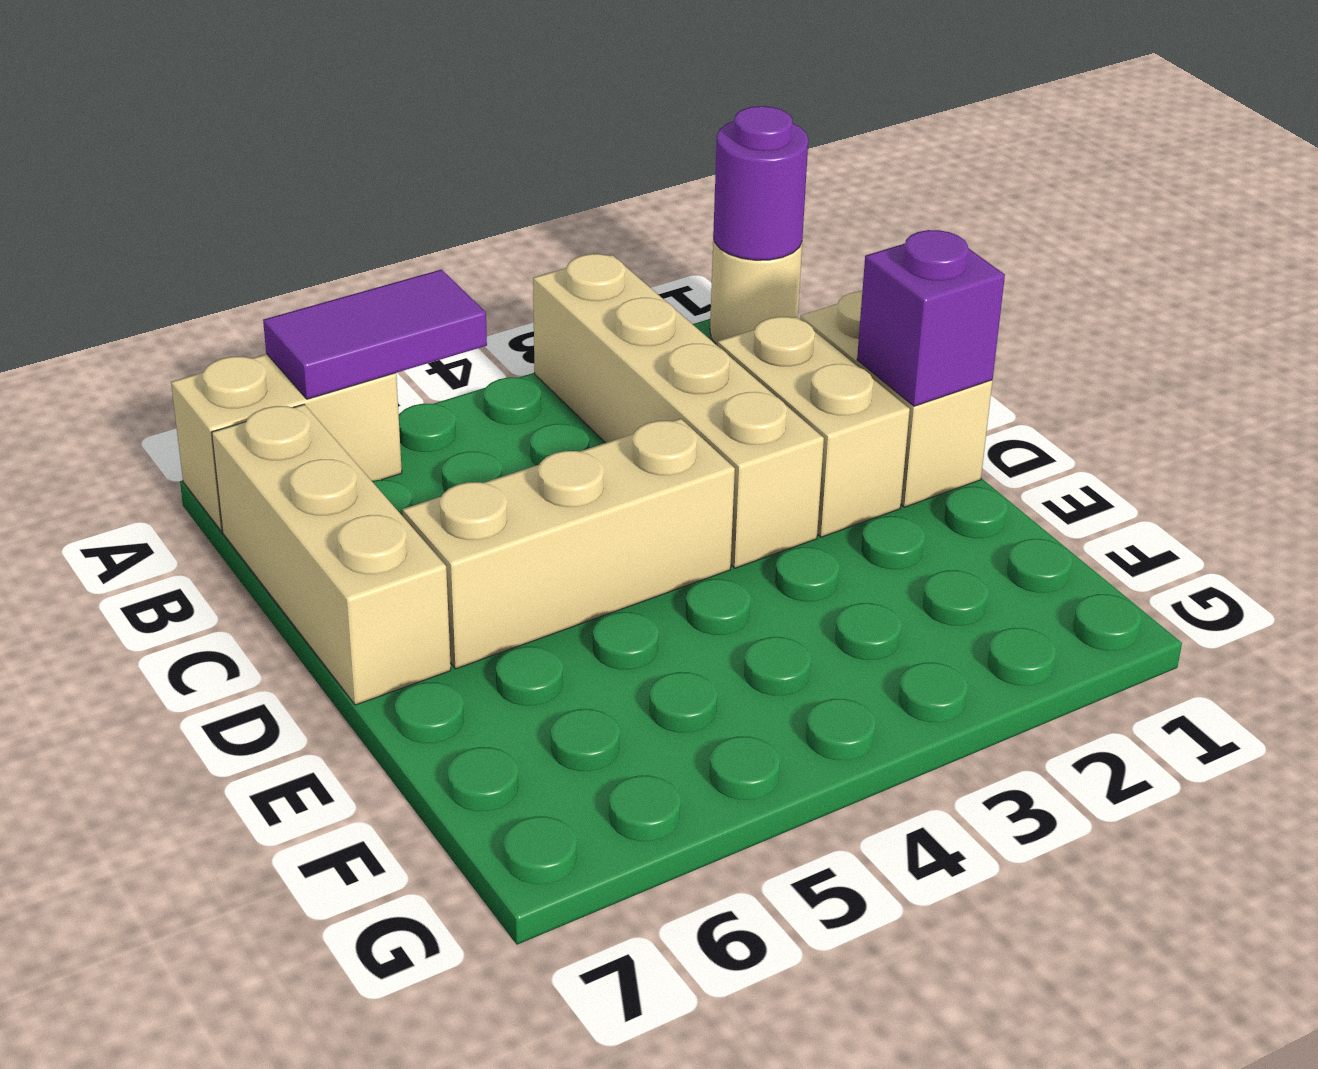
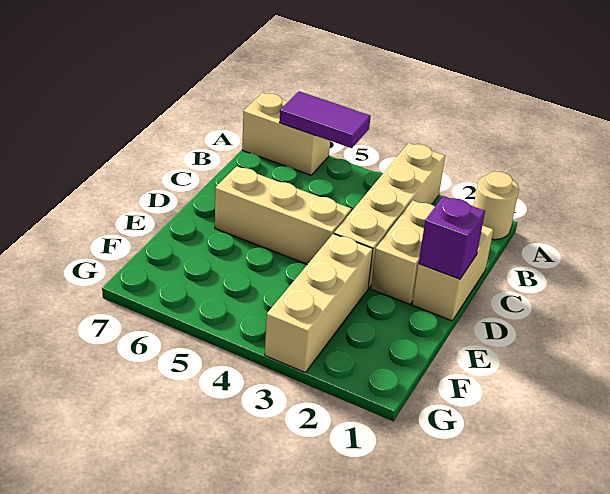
purple round brick A1 level 2 -> none
tan brick B7:D7 level 1 -> tan brick E3:G3 level 1

